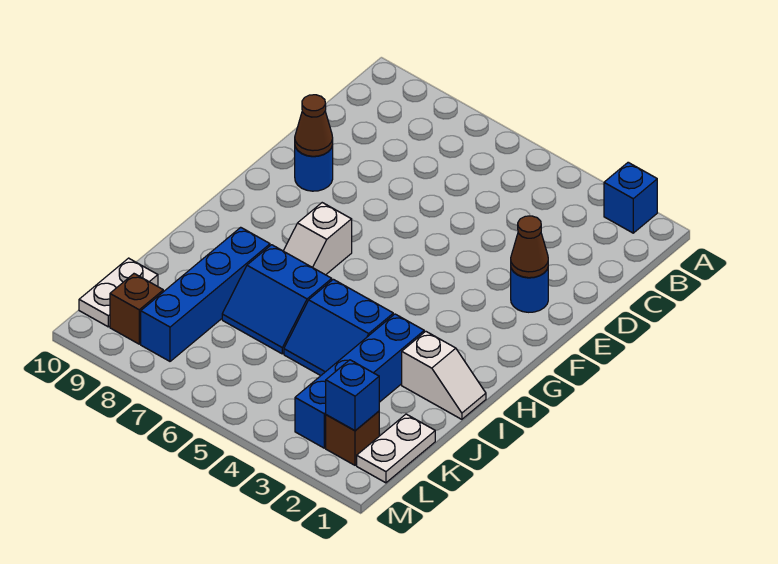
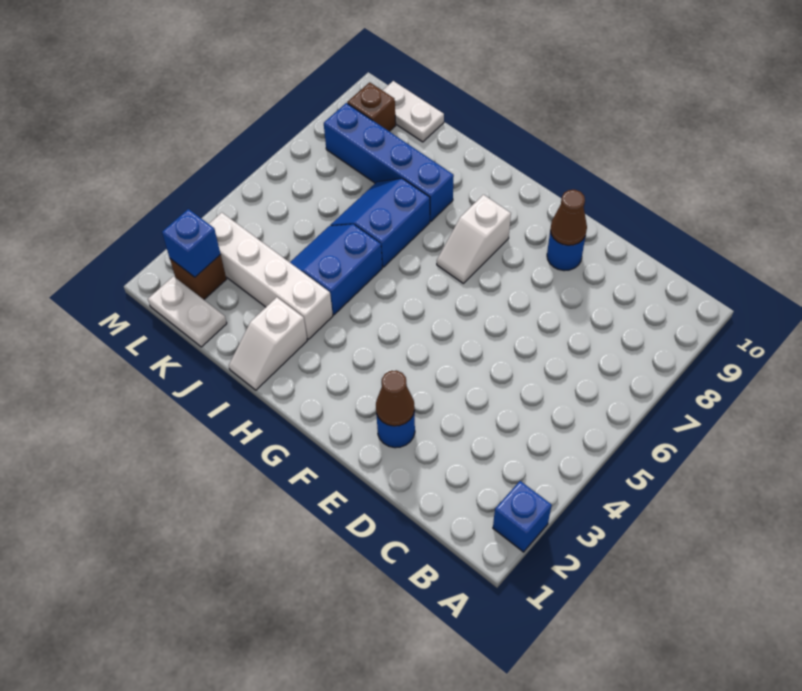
white slope G7:H7 level 1 top G -> white slope G7:G8 level 1 top 8
blue brick I3:L3 level 1 -> white brick I3:L3 level 1

